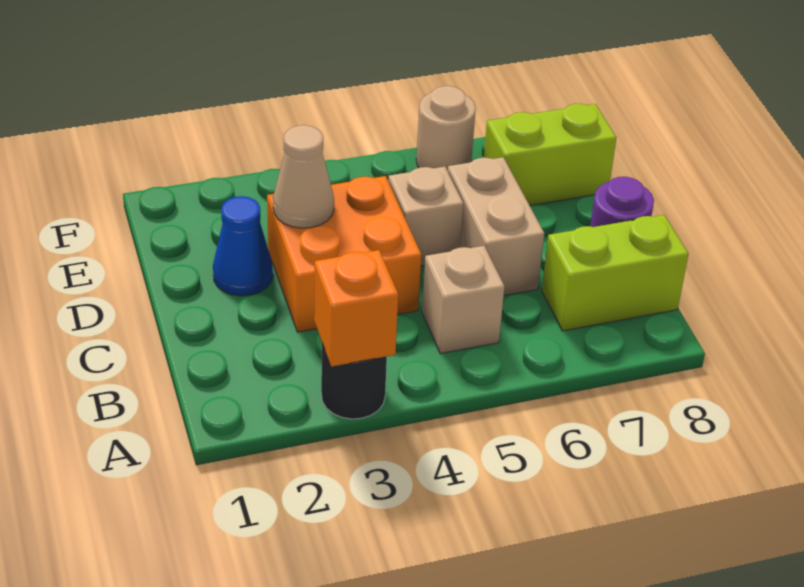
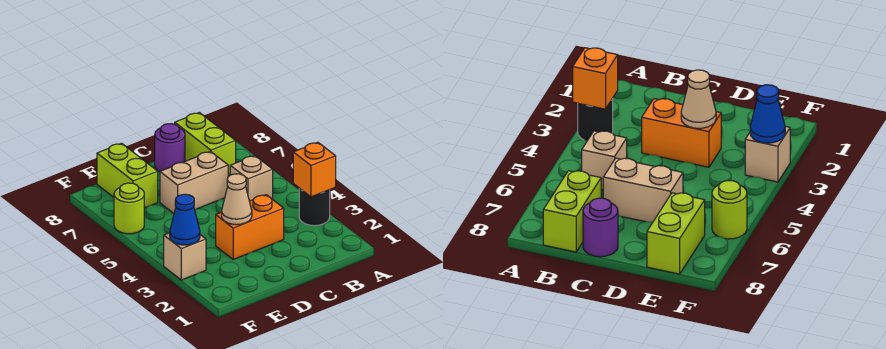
orange brick C3:D4 level 1 -> orange brick C3:D3 level 1
blue cone D2 level 1 -> blue cone F3 level 2
tan brick D5 level 1 -> tan brick F3 level 1
tan round brick F6 level 1 -> lime round brick F6 level 1

